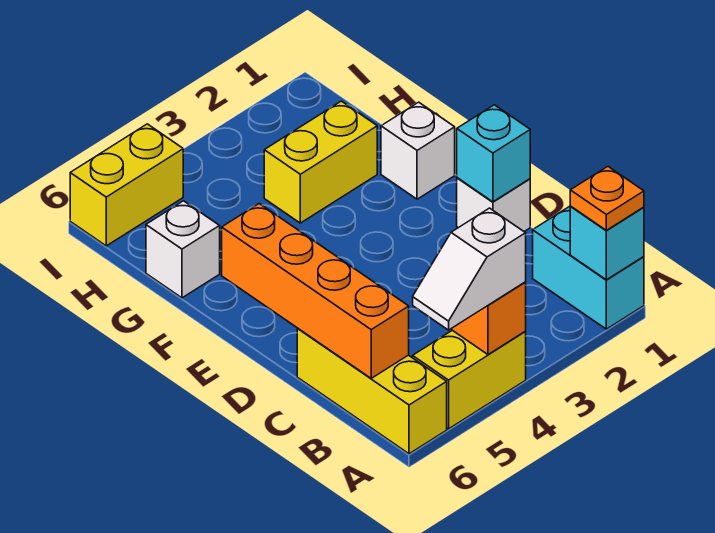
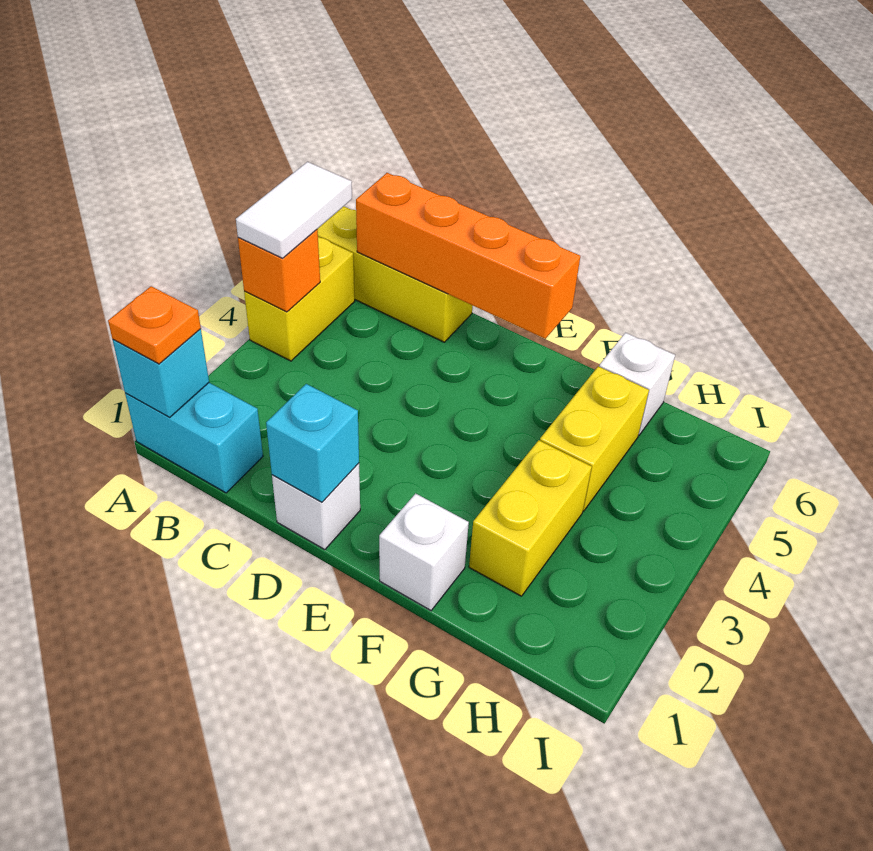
white slope A4:A5 level 3 top 4 -> white tile A4:A5 level 3
yellow brick I5:I6 level 1 -> yellow brick G4:G5 level 1

